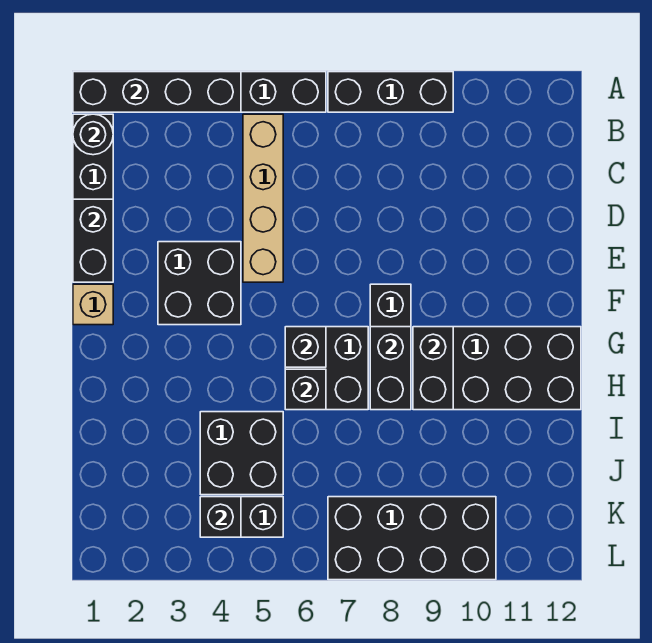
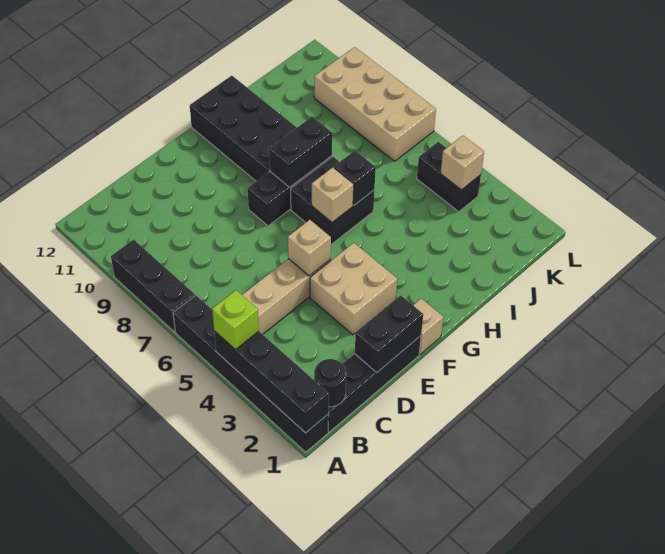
none -> lime brick A4 level 3
black brick E3:F4 level 1 -> tan brick E3:F4 level 1
none -> tan brick E5 level 2
black brick G6 level 2 -> tan brick G6 level 2
black brick G9:H9 level 2 -> none
black brick I4:J5 level 1 -> none
black brick K4 level 2 -> tan brick K4 level 2
black brick K7:L10 level 1 -> tan brick K7:L10 level 1

